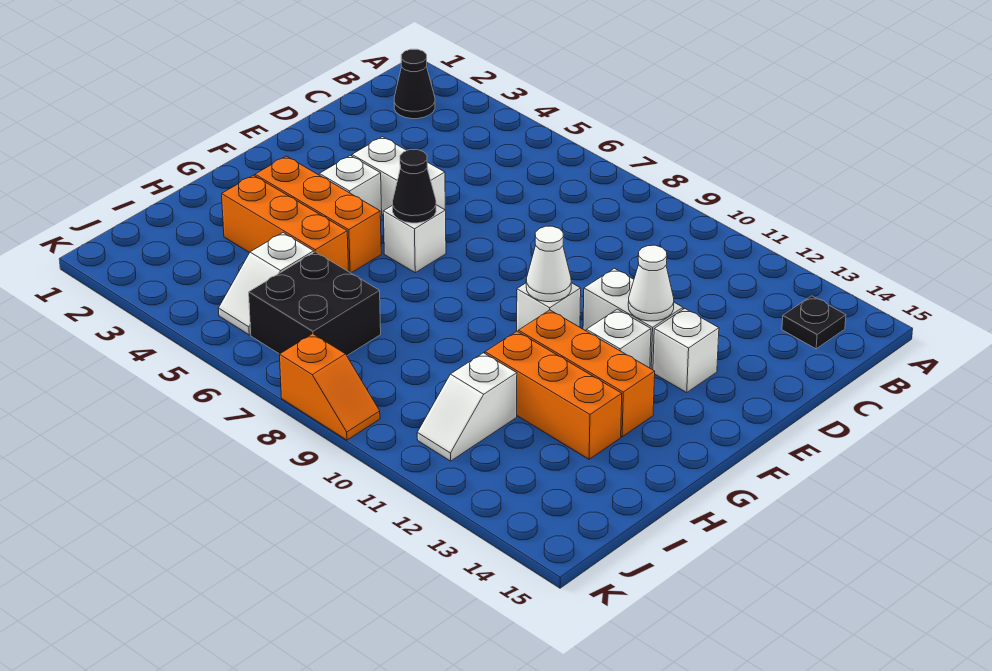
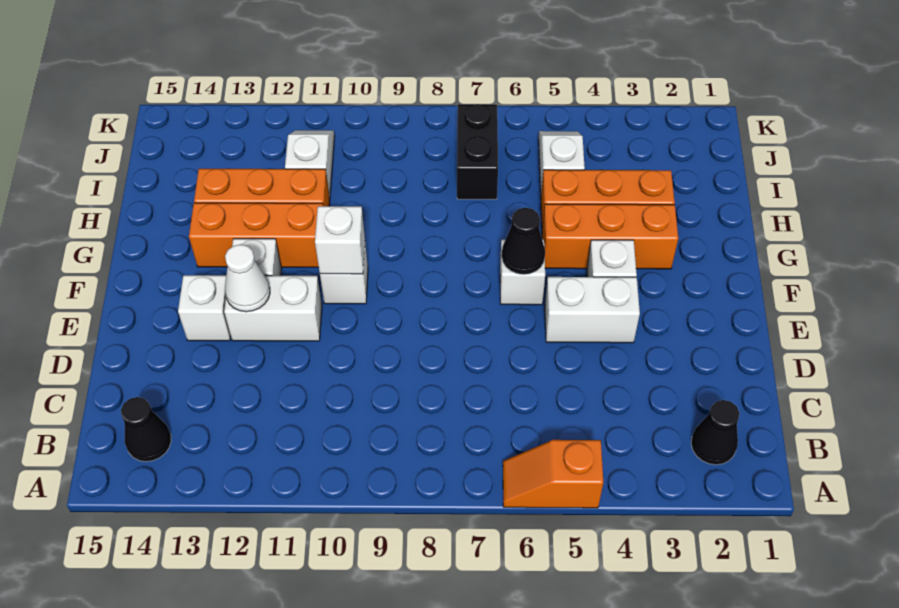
black plate B14 level 1 -> black cone B14 level 1
white cone F10 level 2 -> white brick F10 level 2
black brick I6:J7 level 1 -> black brick I7:J7 level 1
orange slope K8:K9 level 1 top 8 -> orange slope A5:A6 level 1 top 5

